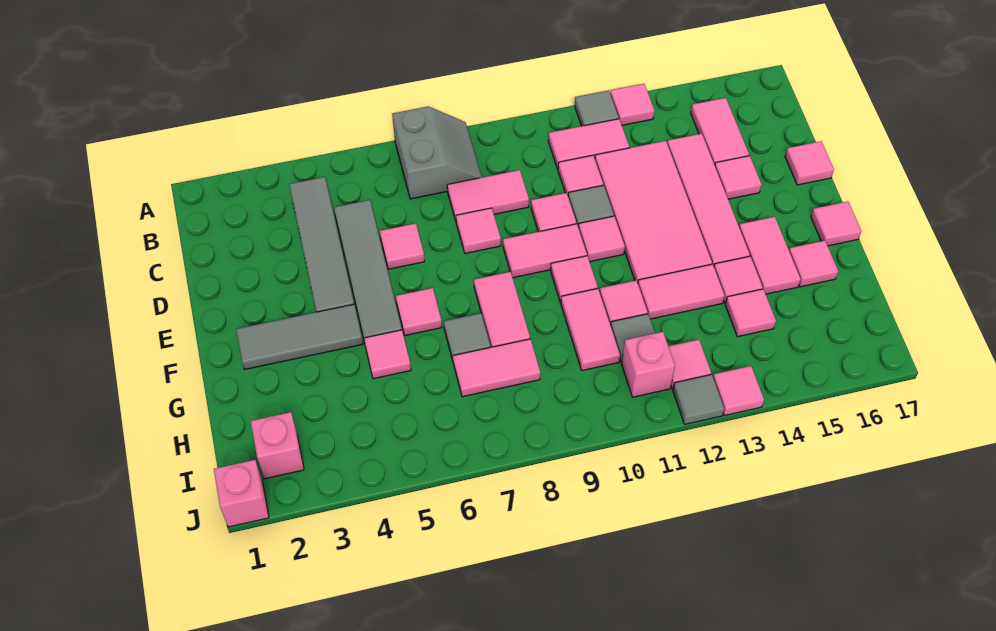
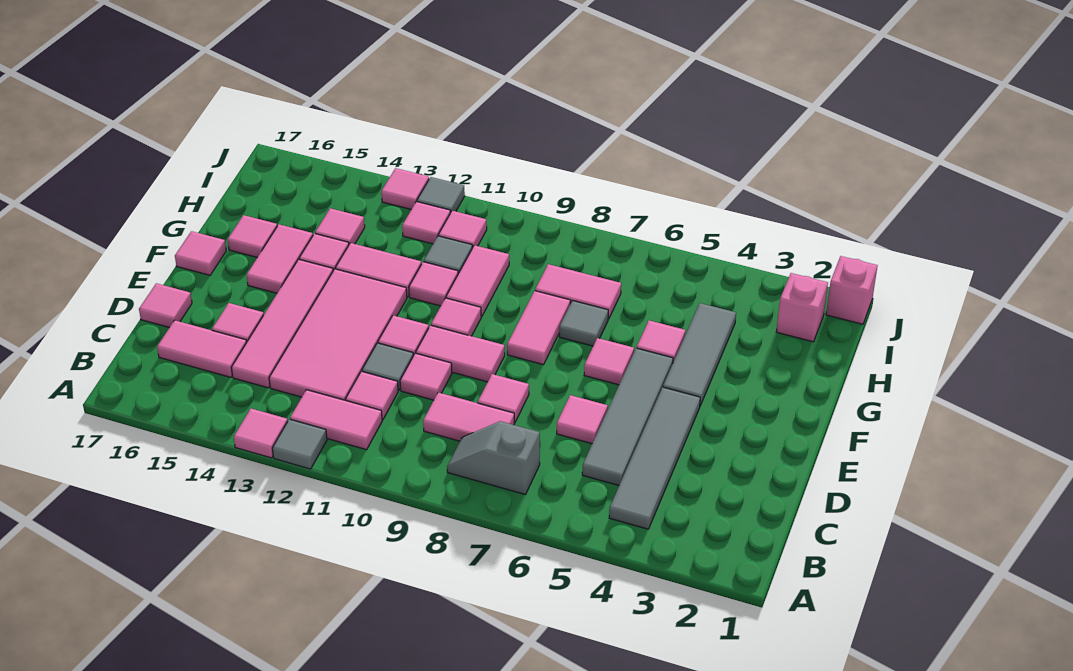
grey slope A7:B8 level 1 top 7 -> grey slope B7:B8 level 1 top 7
pink tile B15:C15 level 1 -> pink tile C15:C16 level 1
grey tile F2:F4 level 1 -> grey tile F4:H4 level 1
pink brick I11 level 1 -> pink tile I11 level 1

